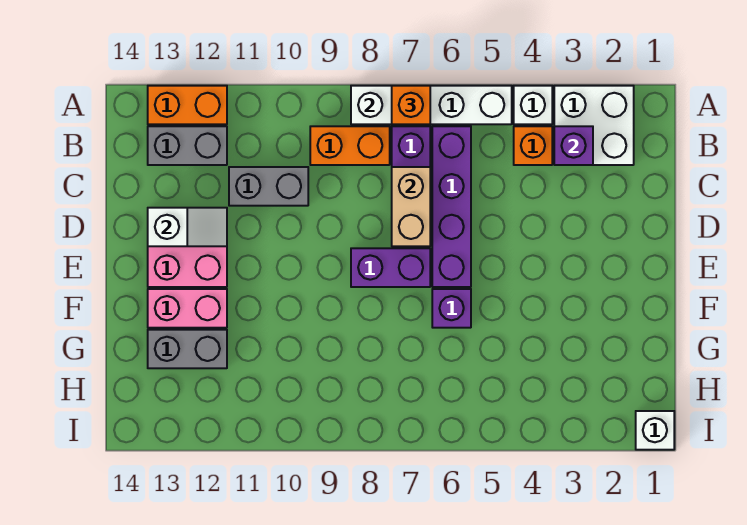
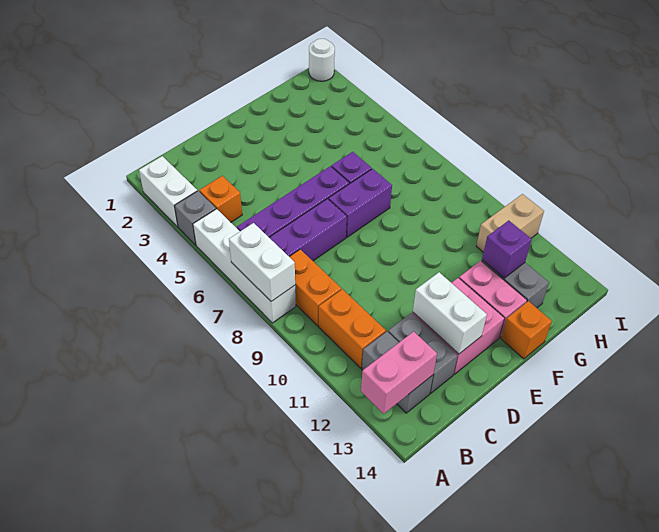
white brick A2:B3 level 1 -> white brick A2:A3 level 1
white brick A4 level 1 -> grey brick A4 level 1
orange brick A7 level 3 -> orange brick F14 level 1
orange brick A12:A13 level 1 -> orange brick B10:B11 level 1
none -> pink brick A13:B13 level 2
purple brick B3 level 2 -> purple brick G12 level 2
tan brick C7:D7 level 2 -> tan brick H11:I11 level 1
grey brick C10:C11 level 1 -> grey brick C12:C13 level 1
white slope D12:D13 level 2 top 13 -> white brick D12:D13 level 2
purple brick E7:E8 level 1 -> purple brick E7:F7 level 1
white brick I1 level 1 -> white round brick I1 level 1

